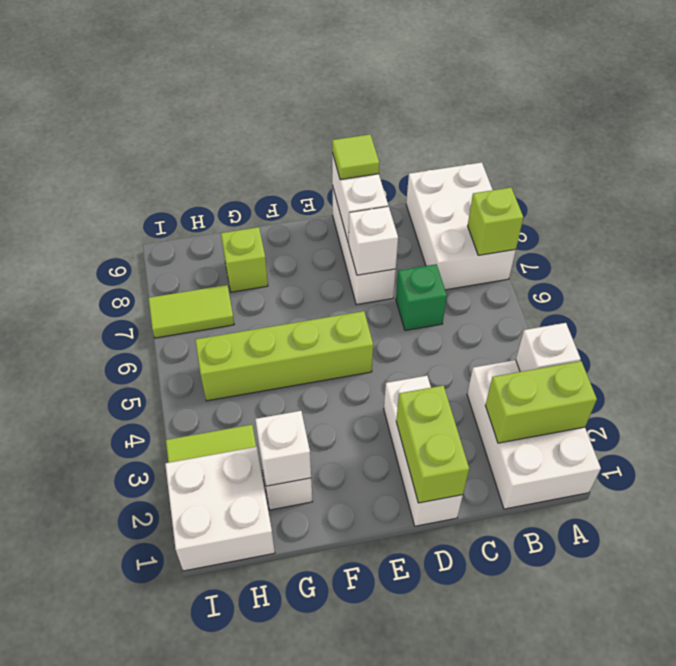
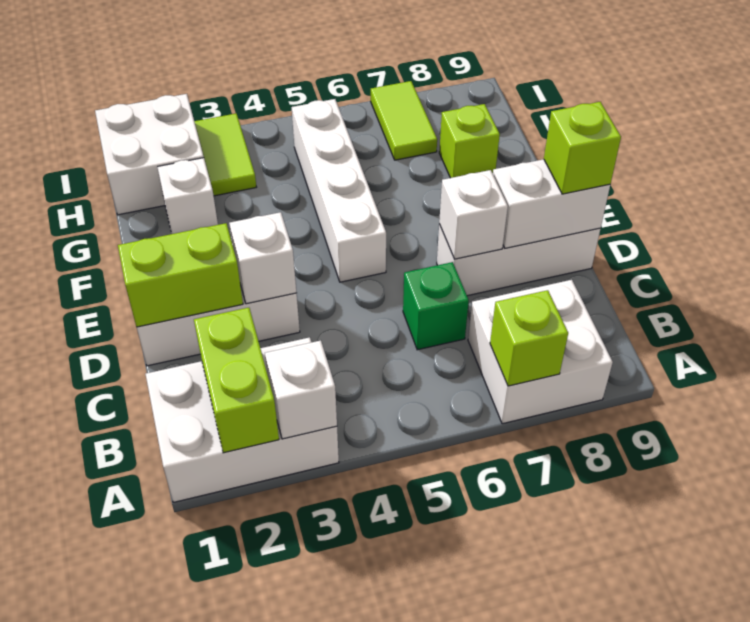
white brick A7:B9 level 1 -> white brick A7:B8 level 1
lime tile D9 level 3 -> lime brick D9 level 3
lime brick E5:H5 level 1 -> white brick E5:H5 level 1
white brick G2 level 2 -> white brick D3 level 2

